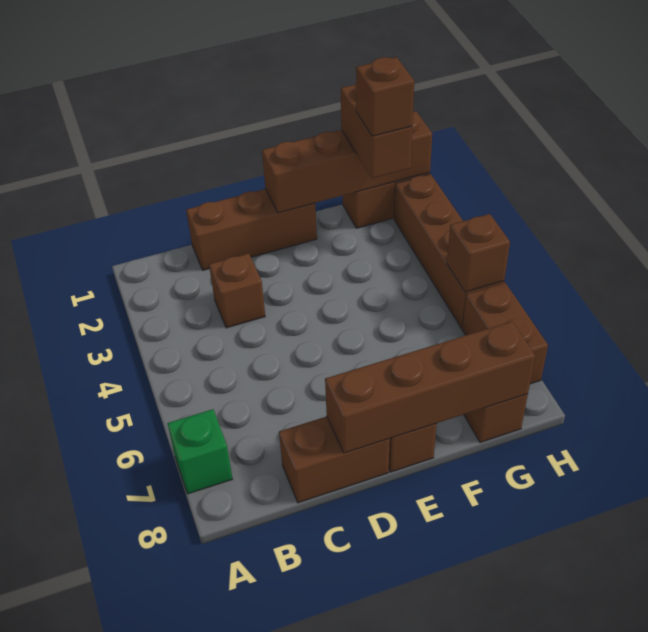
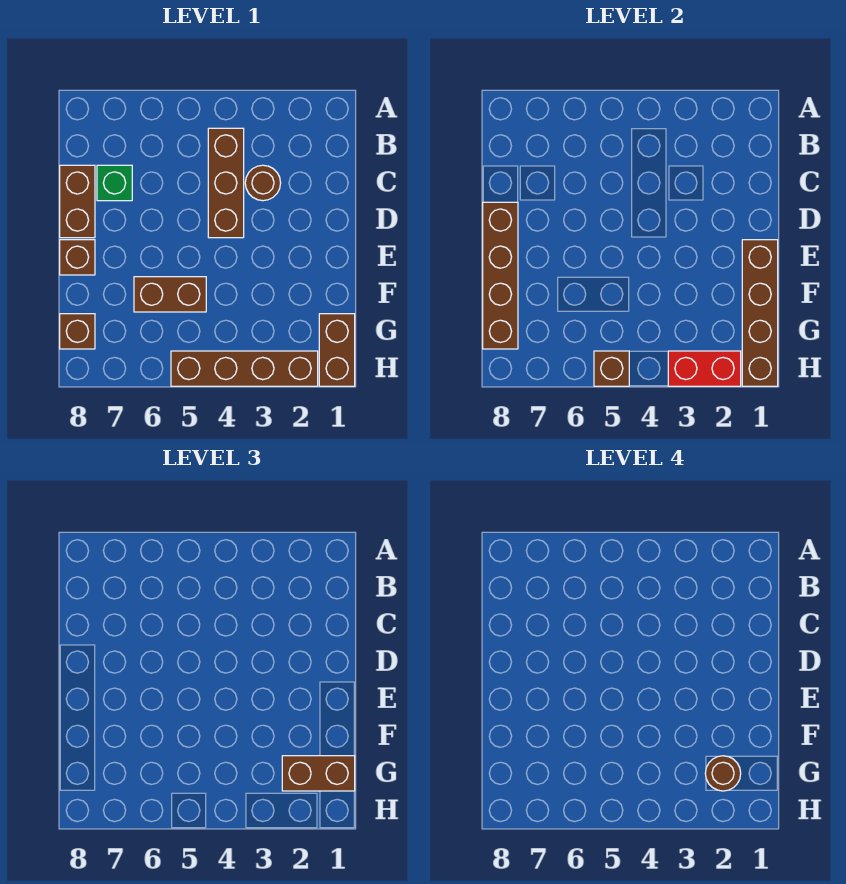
green brick A7 level 1 -> green brick C7 level 1
brown brick C1:E1 level 1 -> brown brick B4:D4 level 1
brown brick C3 level 1 -> brown round brick C3 level 1
brown brick G2 level 4 -> brown round brick G2 level 4
none -> red brick H2:H3 level 2
brown brick H6:H7 level 1 -> brown brick F5:F6 level 1

